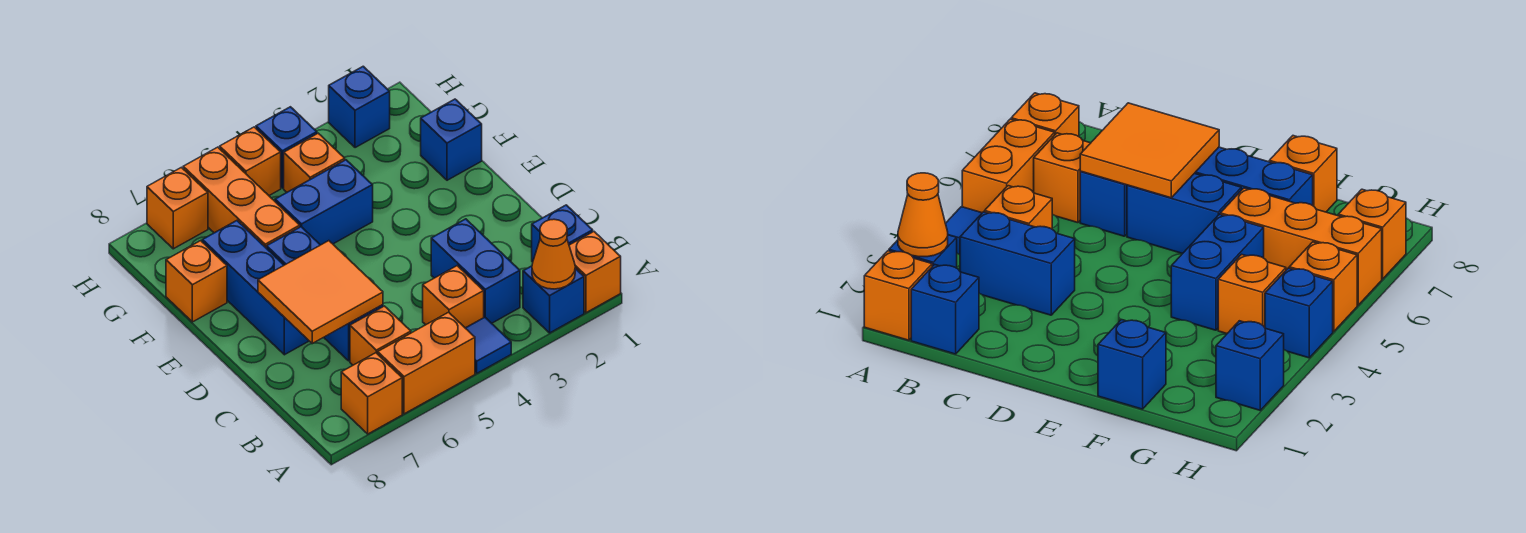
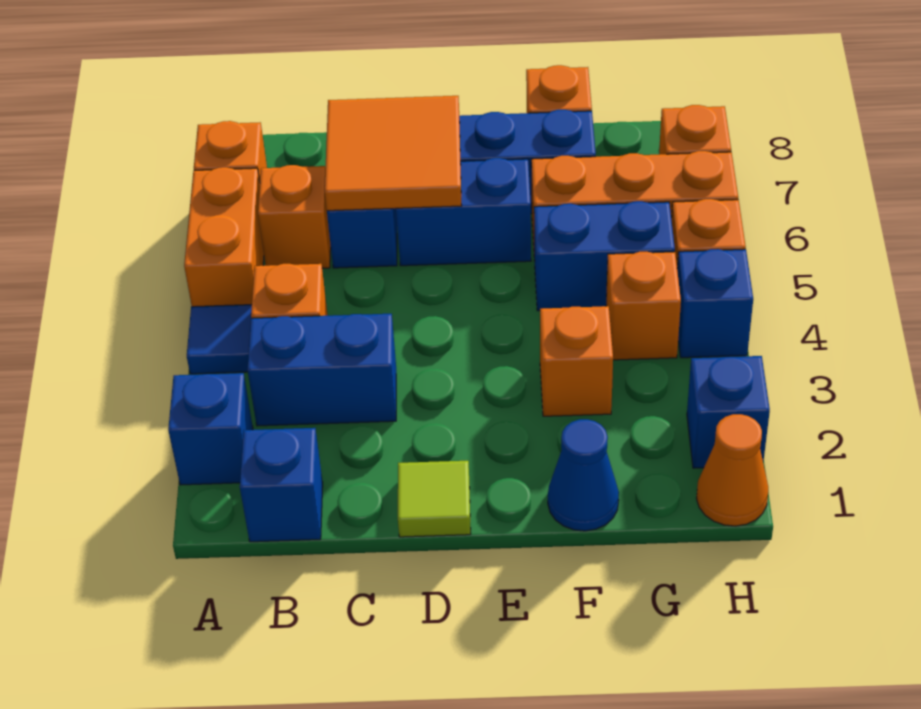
orange brick A1 level 1 -> orange brick F3 level 1
orange cone A2 level 2 -> orange cone H1 level 1
none -> lime tile D1 level 1
blue brick F1 level 1 -> blue cone F1 level 1
blue brick F4:F5 level 1 -> blue brick F5:G5 level 1

